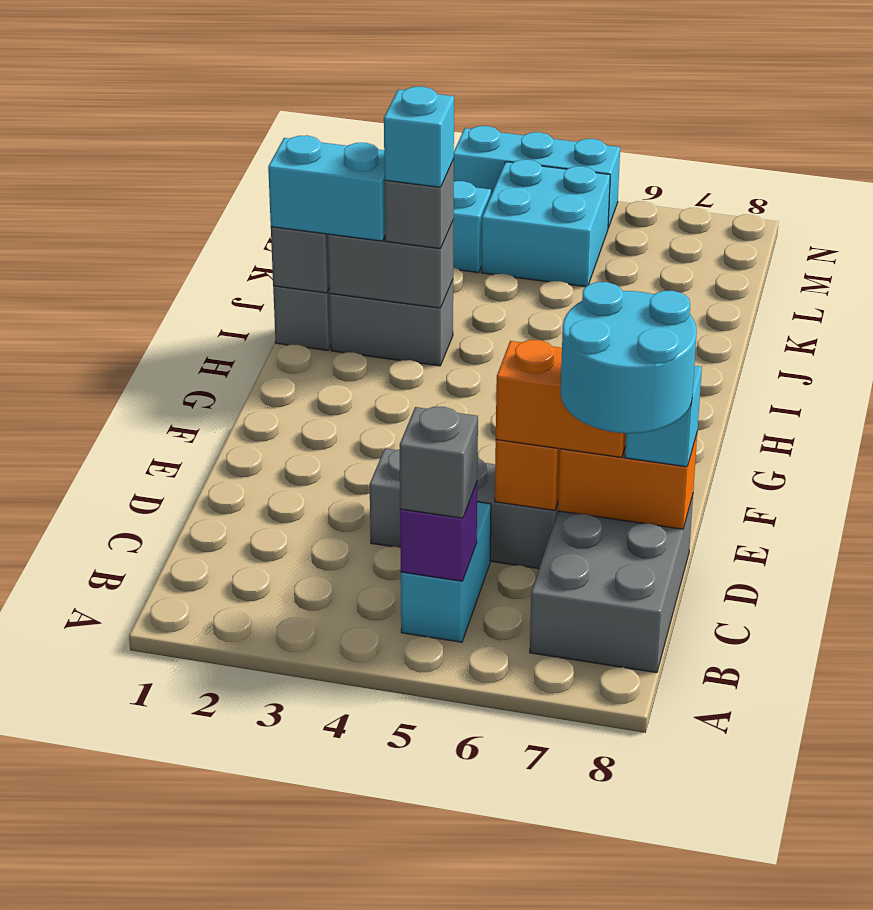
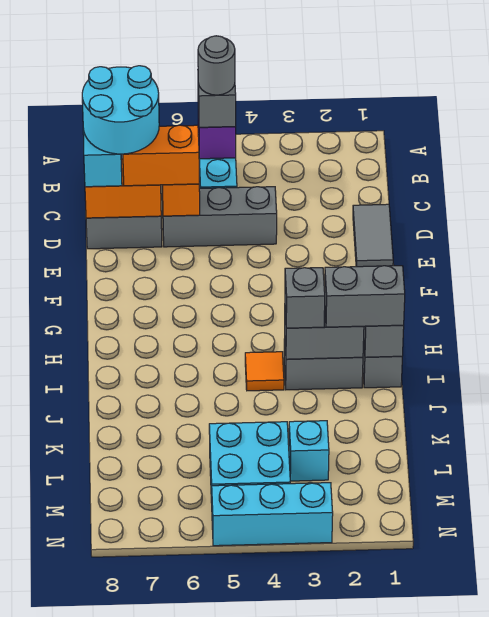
none -> grey round brick B5 level 4
none -> grey tile D1:E1 level 1
cyan brick I1:I2 level 3 -> grey brick I1:I2 level 3
cyan brick I3 level 4 -> none
none -> orange tile I4 level 1

